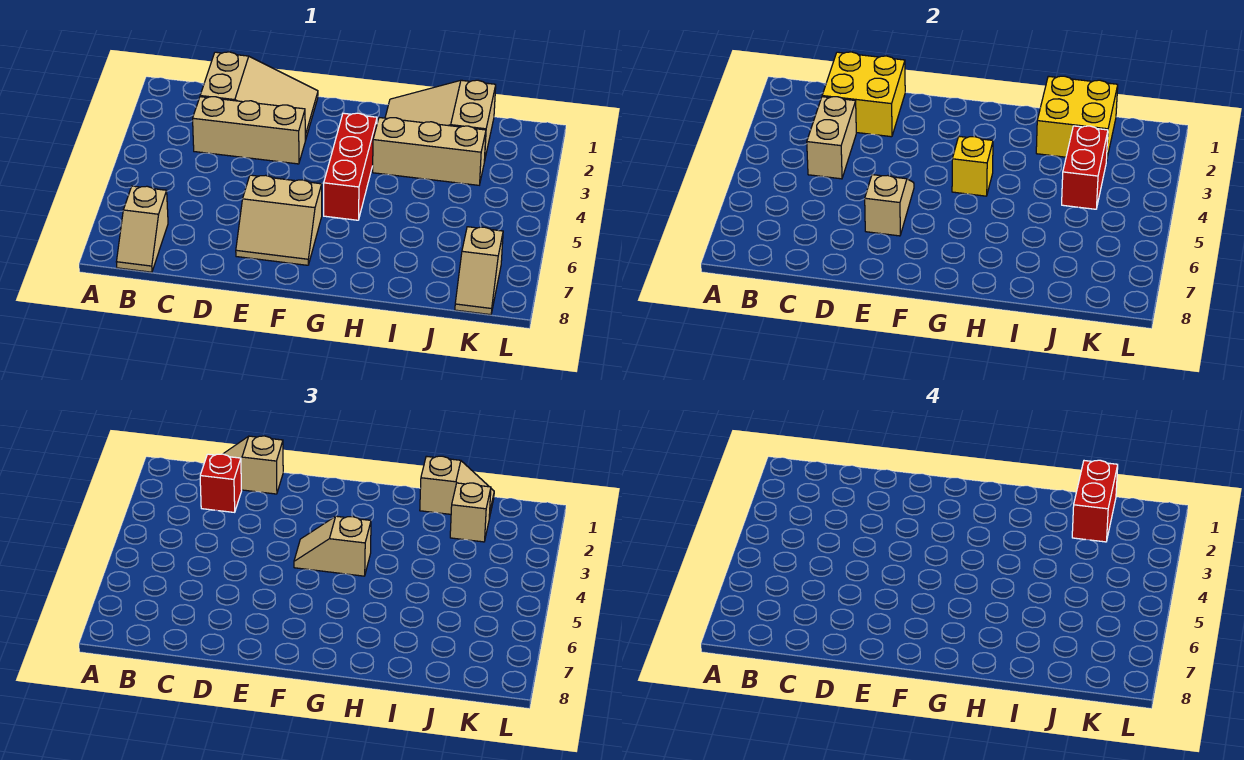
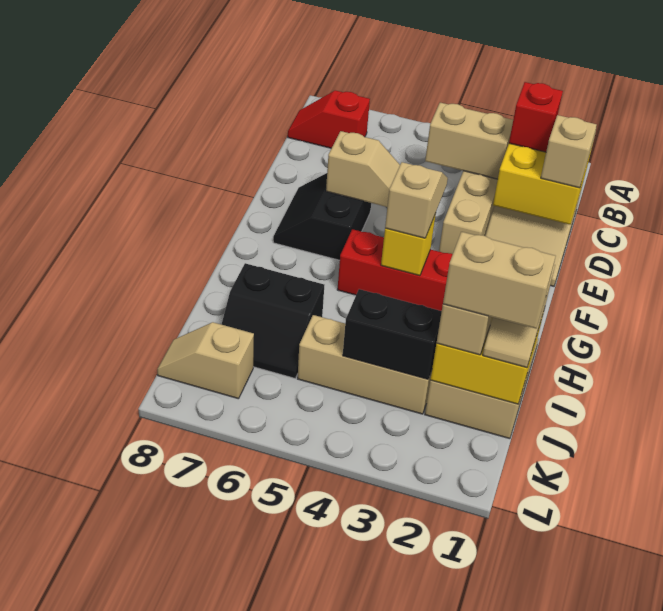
tan slope B7:B8 level 1 top 7 -> red slope B7:B8 level 1 top 7
tan slope E6:F7 level 1 top 6 -> black slope E6:F7 level 1 top 6
tan brick H3:J3 level 1 -> tan brick J3:J5 level 1
none -> black slope I6:J7 level 1 top I
red brick J1:J2 level 4 -> tan brick J1:J2 level 4
red brick J3:J4 level 2 -> black brick J3:J4 level 2

